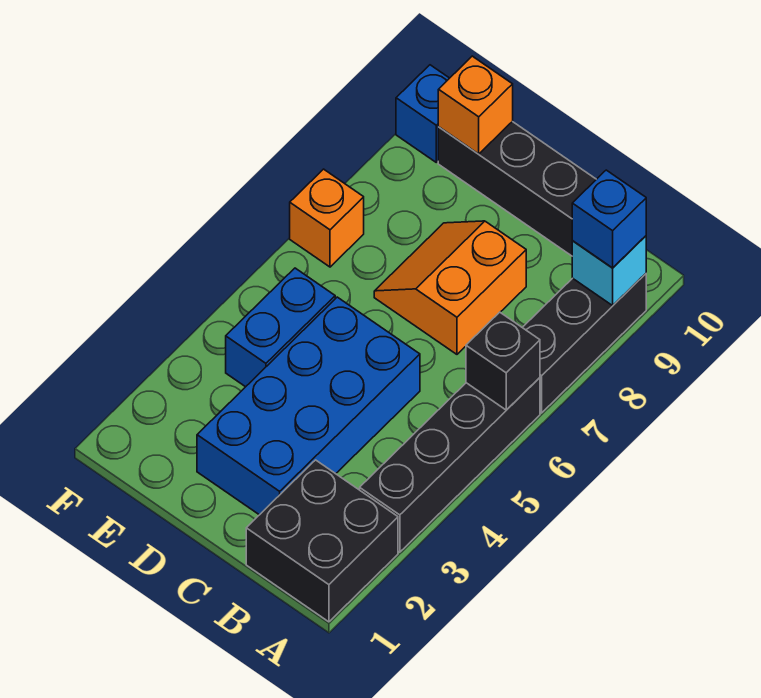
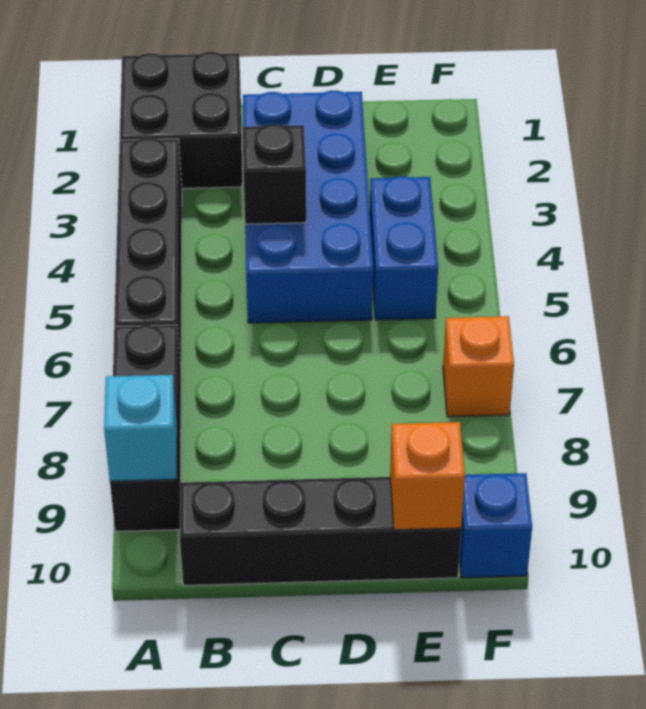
black brick A6 level 2 -> black brick C4 level 2
blue brick A9 level 3 -> none
orange slope C7:D8 level 1 top C -> none

